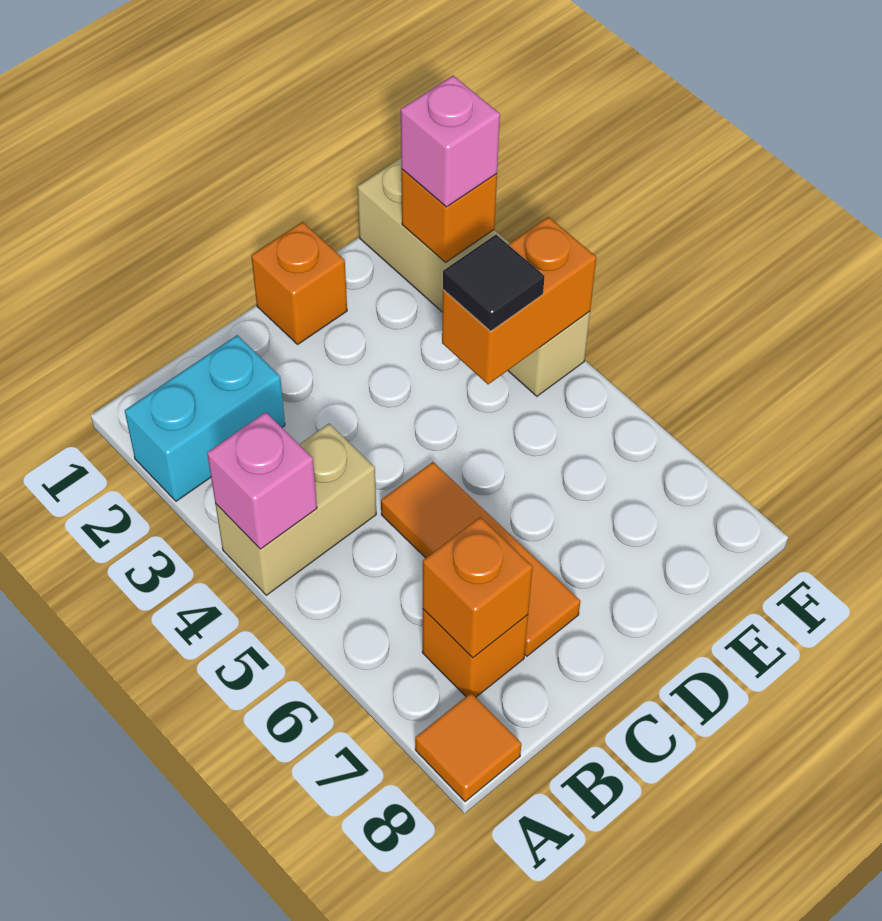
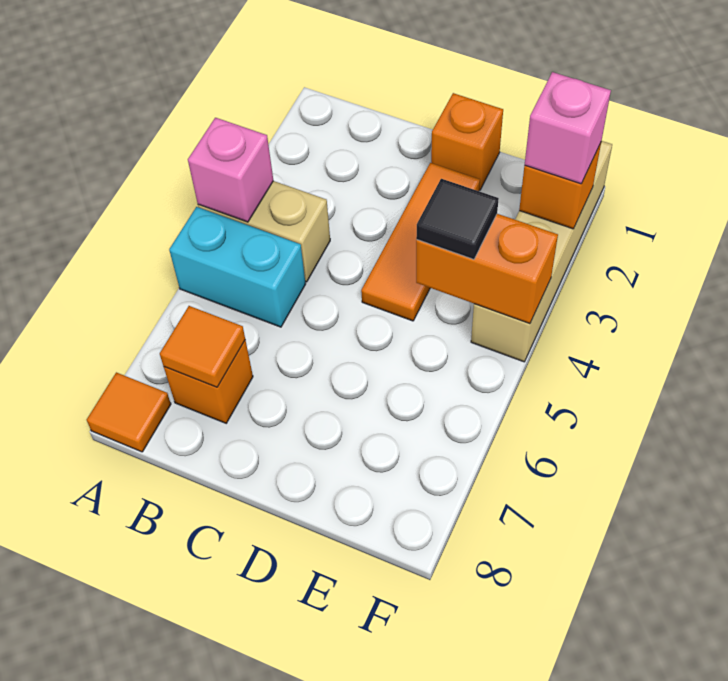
cyan brick A2:B2 level 1 -> cyan brick A5:B5 level 1
orange brick B7 level 2 -> orange tile B7 level 2
orange tile C5:C7 level 1 -> orange tile D2:D4 level 1

